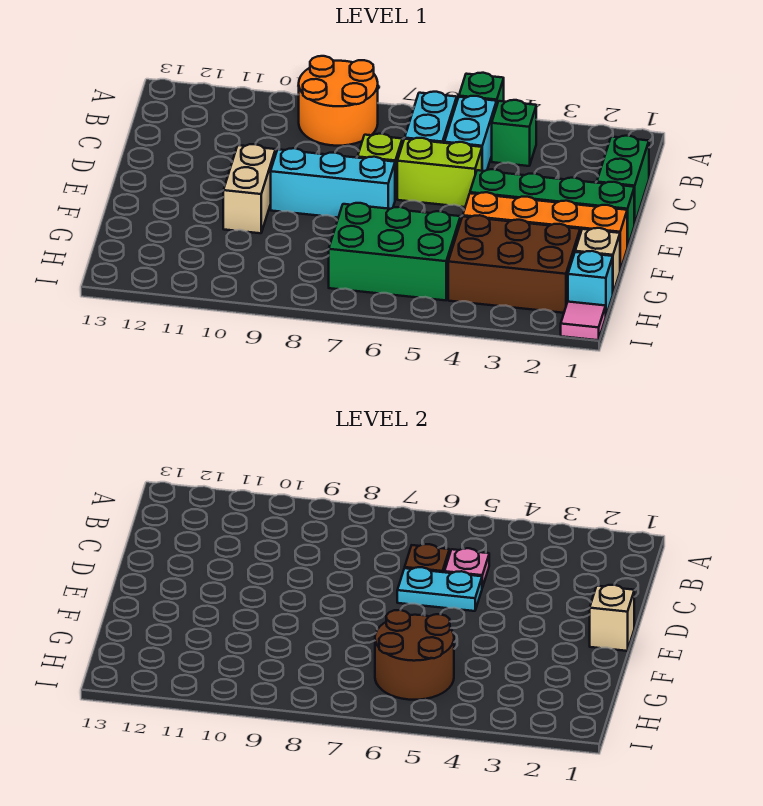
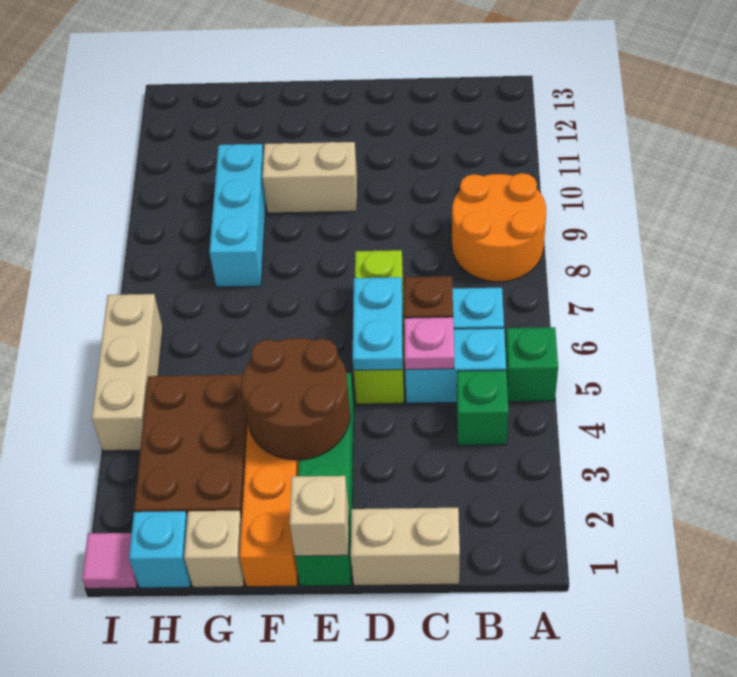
green brick C1:D1 level 1 -> tan brick C1:D1 level 1
cyan brick E7:E9 level 1 -> cyan brick G8:G10 level 1
green brick G5:H7 level 1 -> none
brown round brick G5:H6 level 2 -> brown round brick E3:F4 level 2
none -> tan brick I4:I6 level 1

